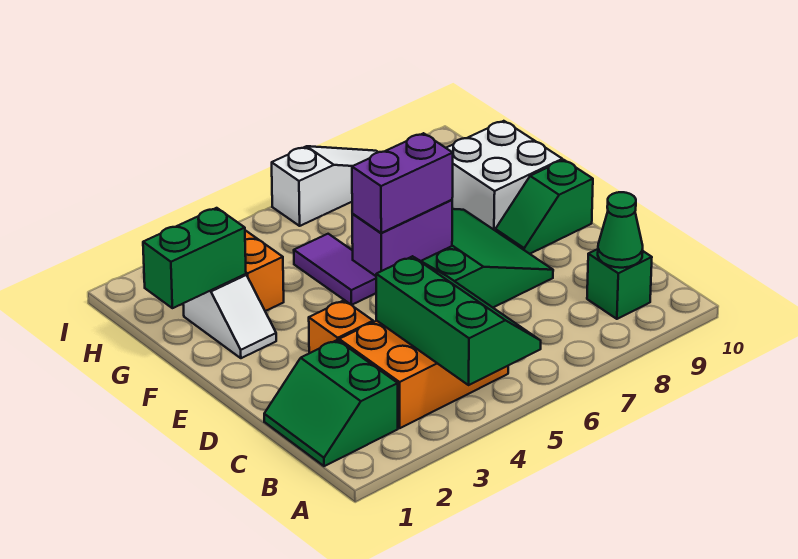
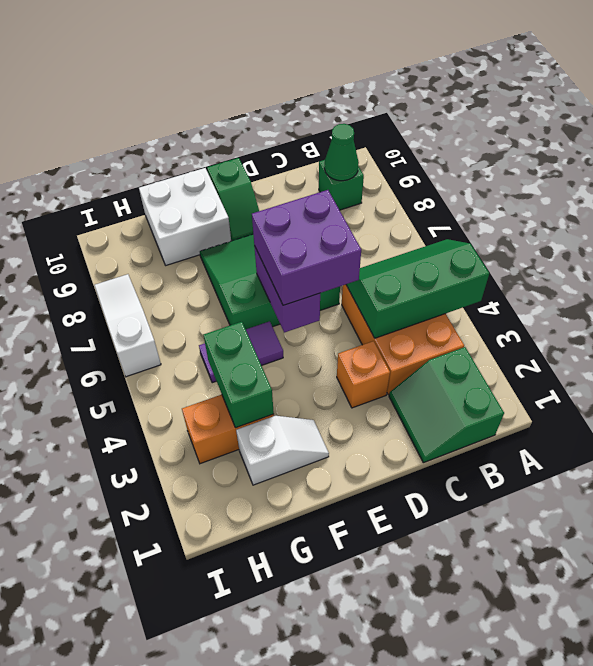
green slope B1:C2 level 1 top 2 -> green slope B1:C2 level 1 top B
purple brick E5:E6 level 3 -> purple brick D5:E6 level 3
green brick G1:G2 level 2 -> green brick G3:G4 level 2

